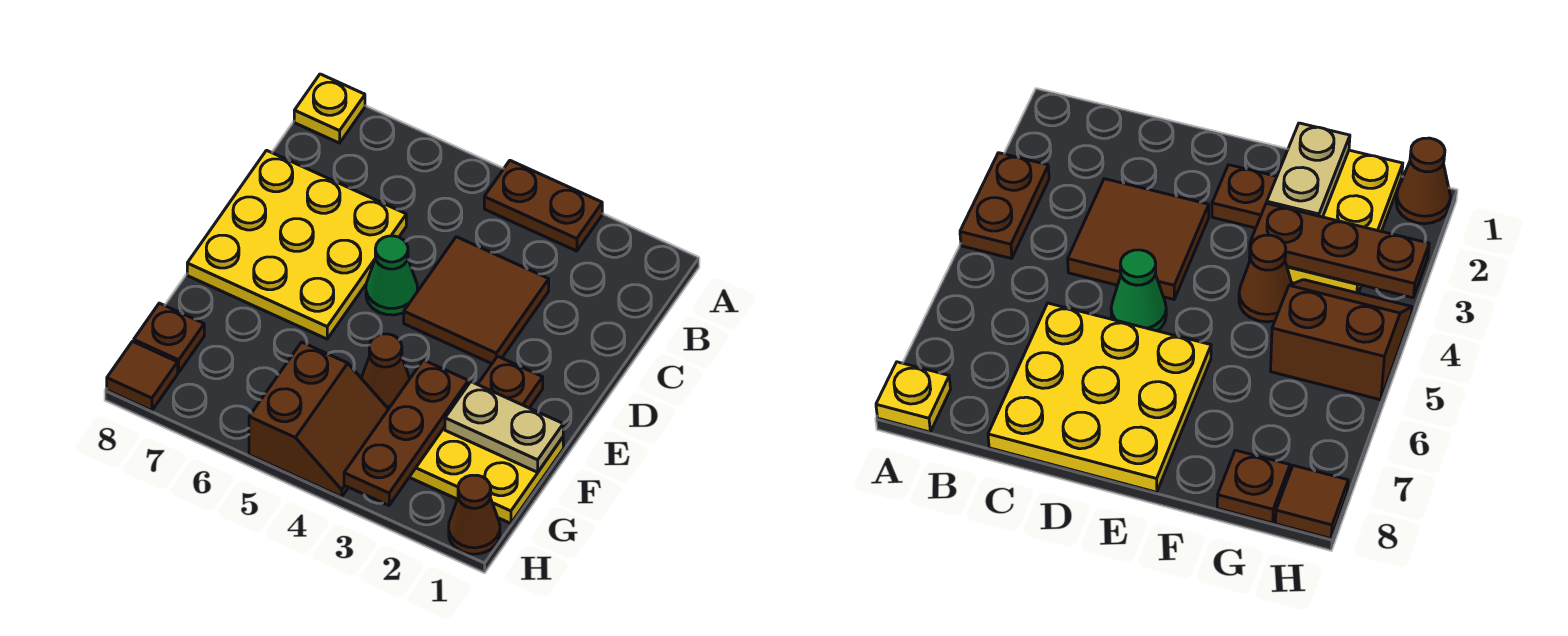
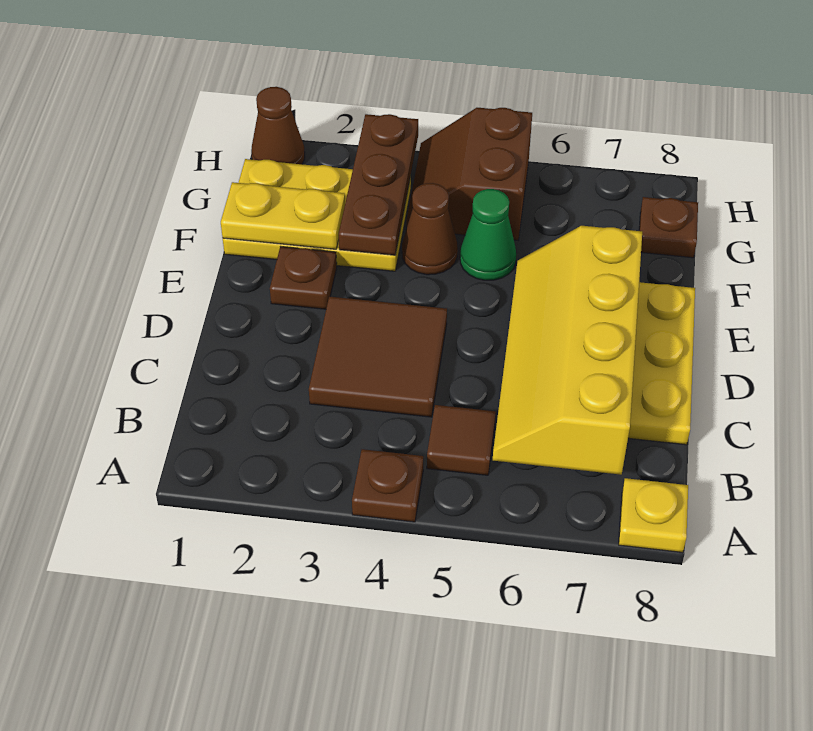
brown plate A3:A4 level 1 -> brown plate A4 level 1
none -> yellow slope B6:E7 level 2 top 7
green cone D5 level 1 -> green cone F5 level 1
tan plate F1:F2 level 2 -> yellow plate F1:F2 level 2
brown tile H8 level 1 -> brown tile B5 level 1

